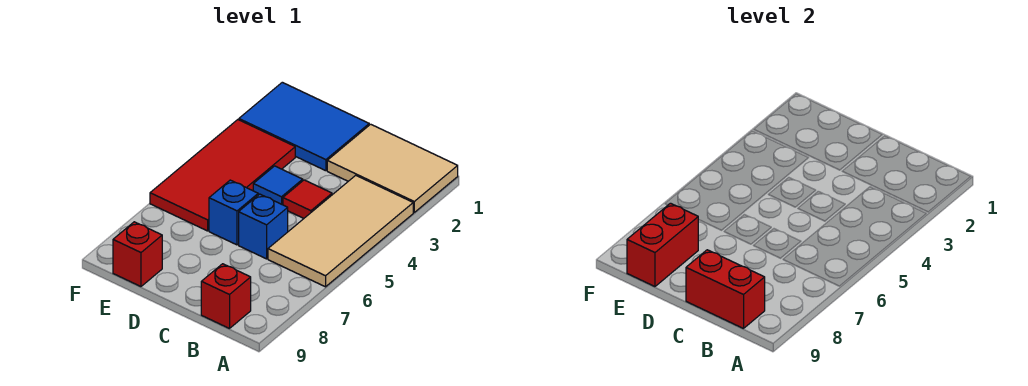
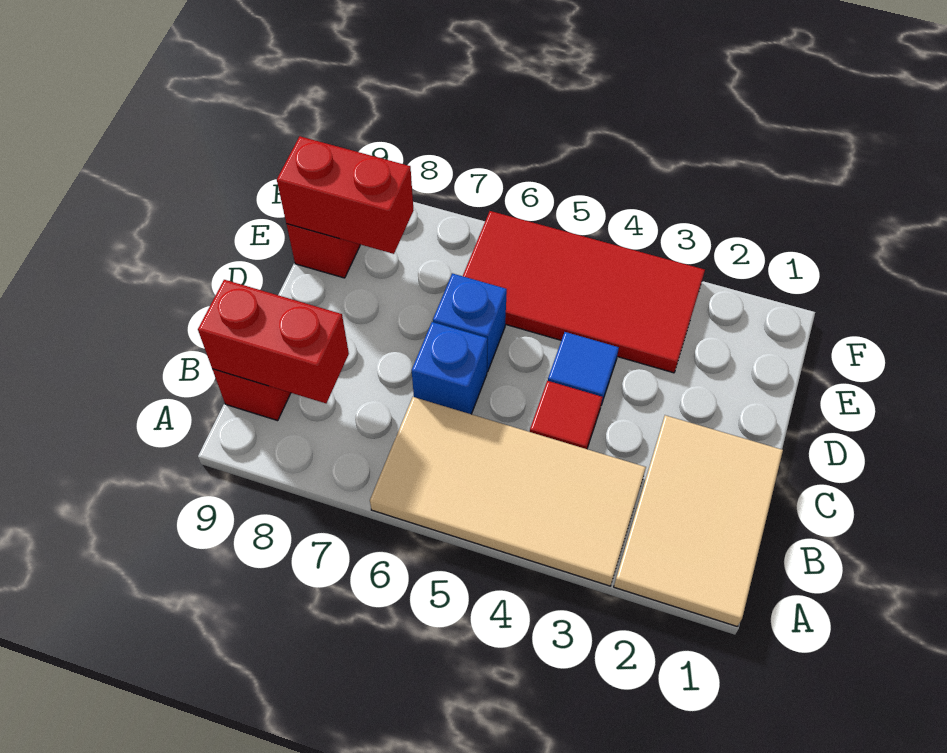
red brick B9:C9 level 2 -> red brick B8:B9 level 2
blue tile D1:F2 level 1 -> none

